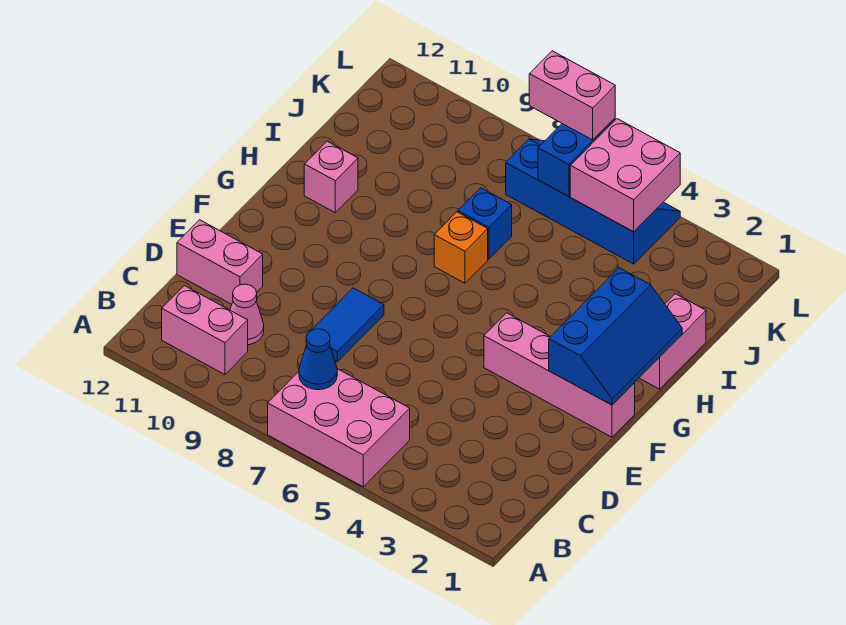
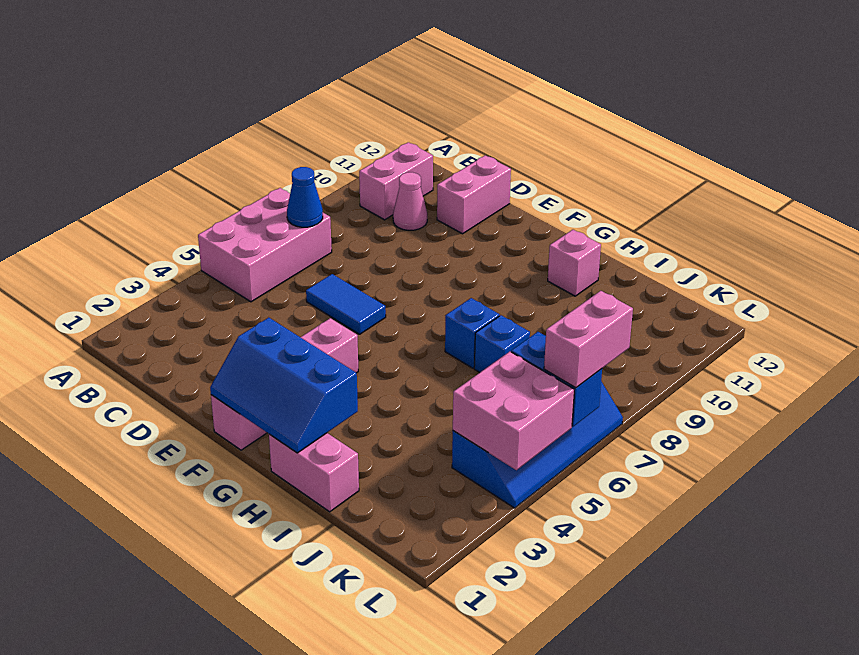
blue tile D8:E8 level 1 -> blue tile D6:E6 level 1
orange brick H7 level 1 -> blue brick H7 level 1

